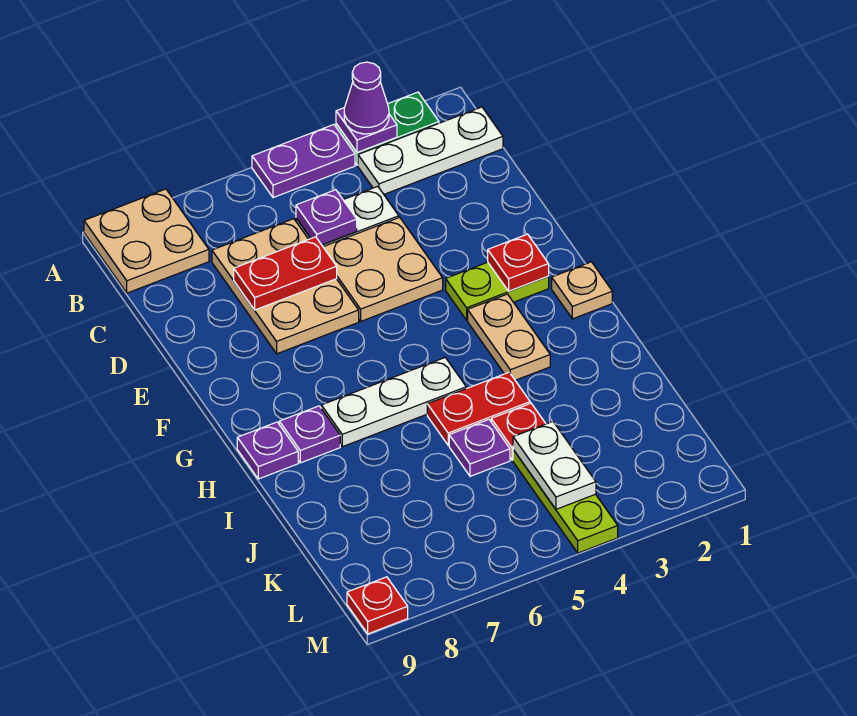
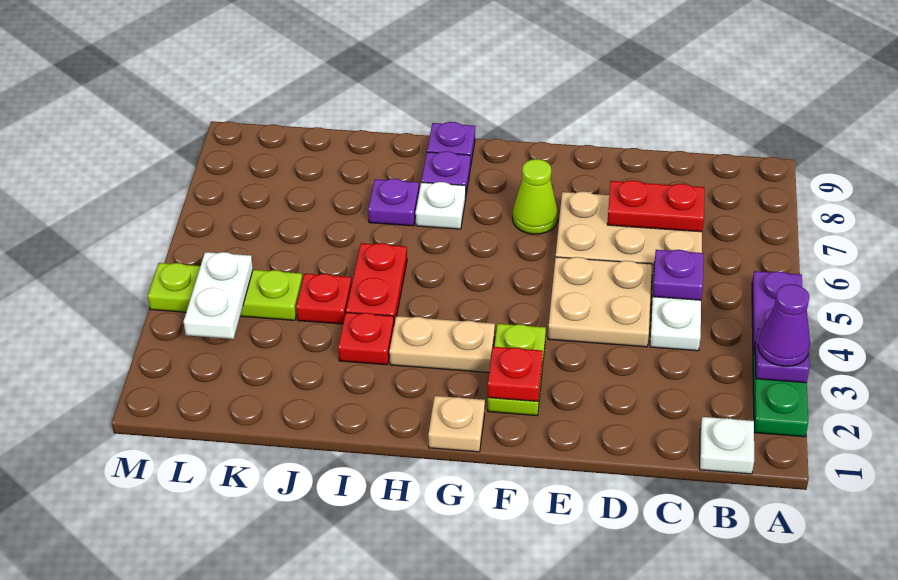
tan plate A8:B9 level 1 -> none
white plate B1:B3 level 1 -> white plate B1 level 1
red plate D6:D7 level 2 -> red plate C7:D7 level 2
none -> lime cone F7 level 1
white plate H5:H7 level 1 -> white plate H7 level 1
purple plate J5 level 1 -> purple plate I7 level 1
white plate K4:L4 level 2 -> white plate L3:L4 level 2
red plate M9 level 1 -> red plate I3 level 1

